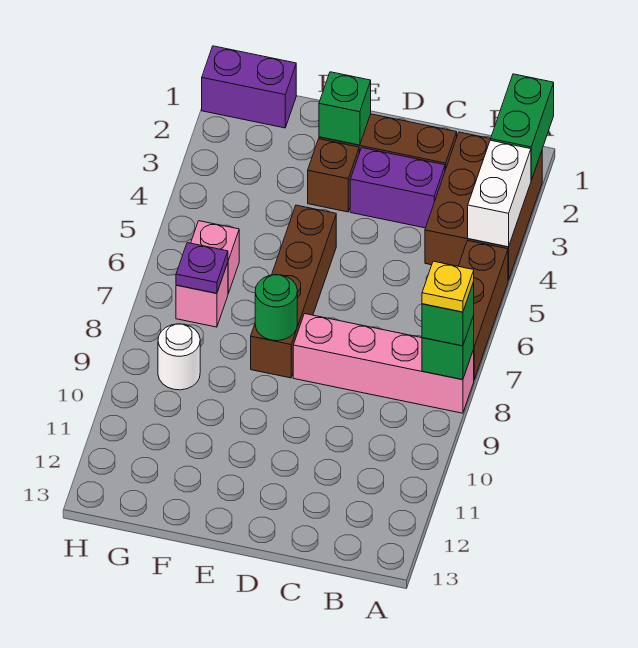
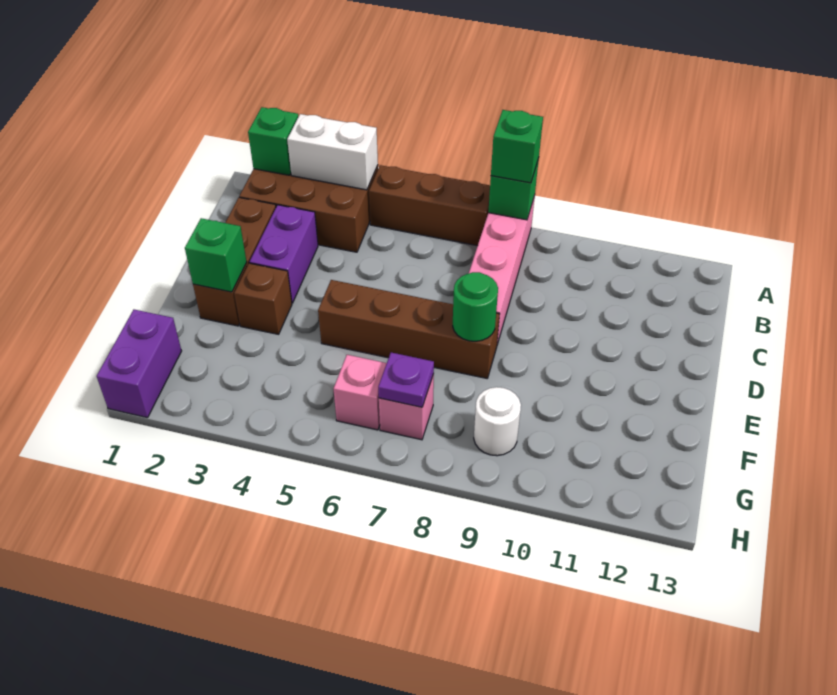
green brick A1:A2 level 2 -> green brick A2 level 2
yellow plate A8 level 4 -> none

